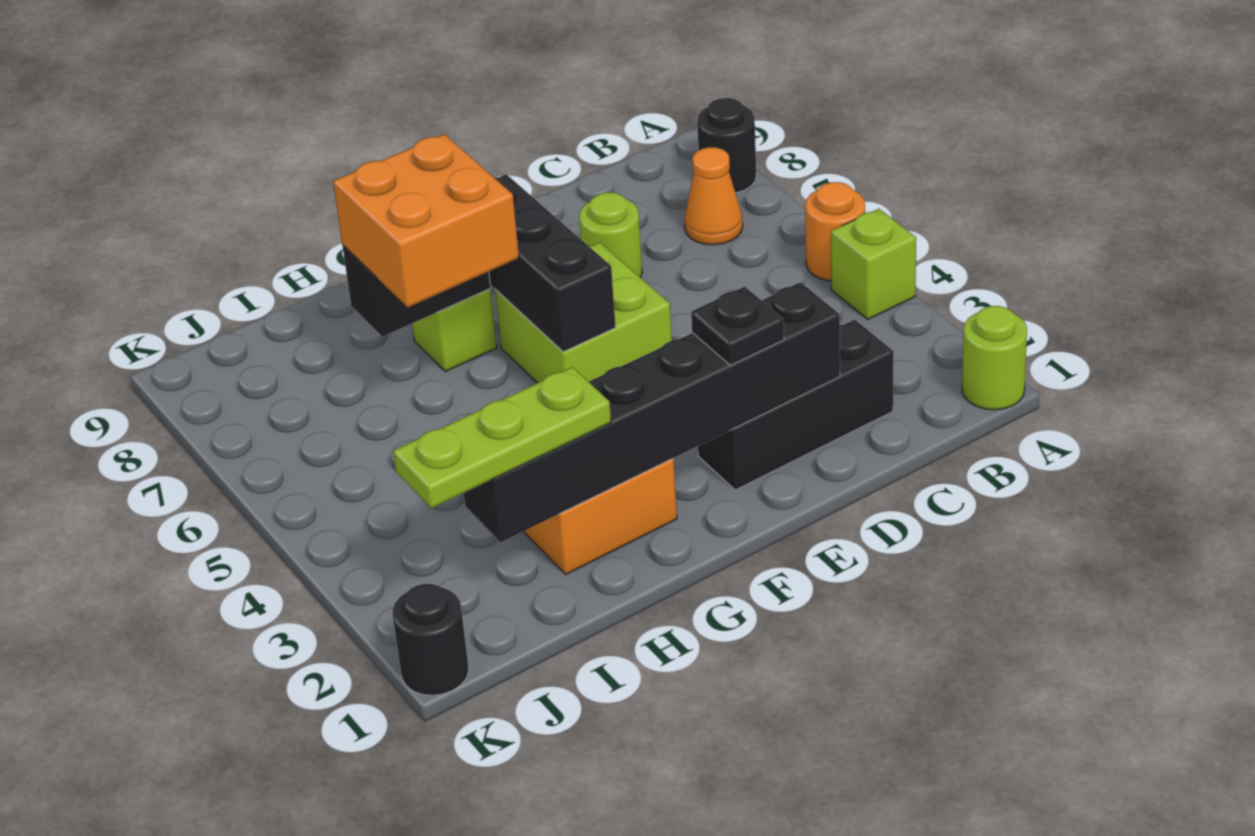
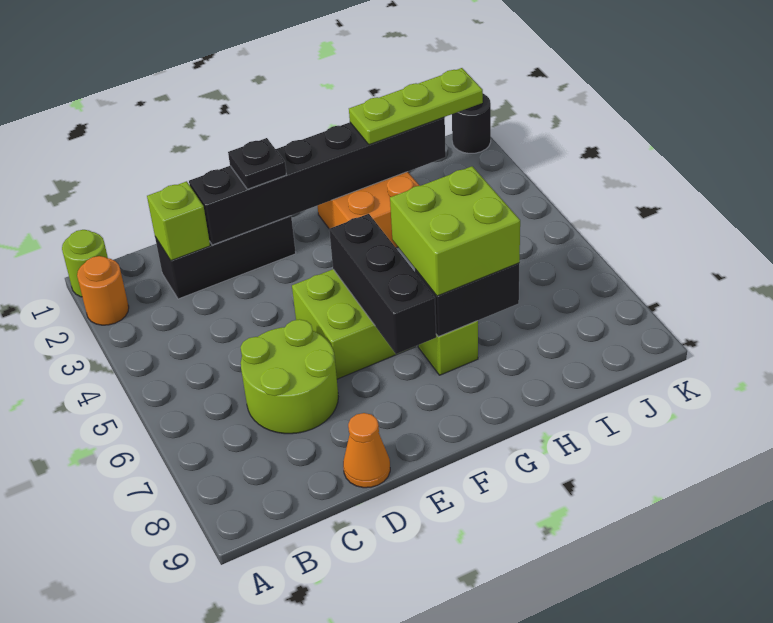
lime brick A4 level 1 -> lime brick C2 level 2
orange round brick A5 level 1 -> orange round brick A2 level 1
black round brick A8 level 1 -> none
orange cone B7 level 1 -> orange cone D9 level 1
lime round brick D7 level 1 -> lime round brick C6:D7 level 1
orange brick G6:H7 level 3 -> lime brick G6:H7 level 3

